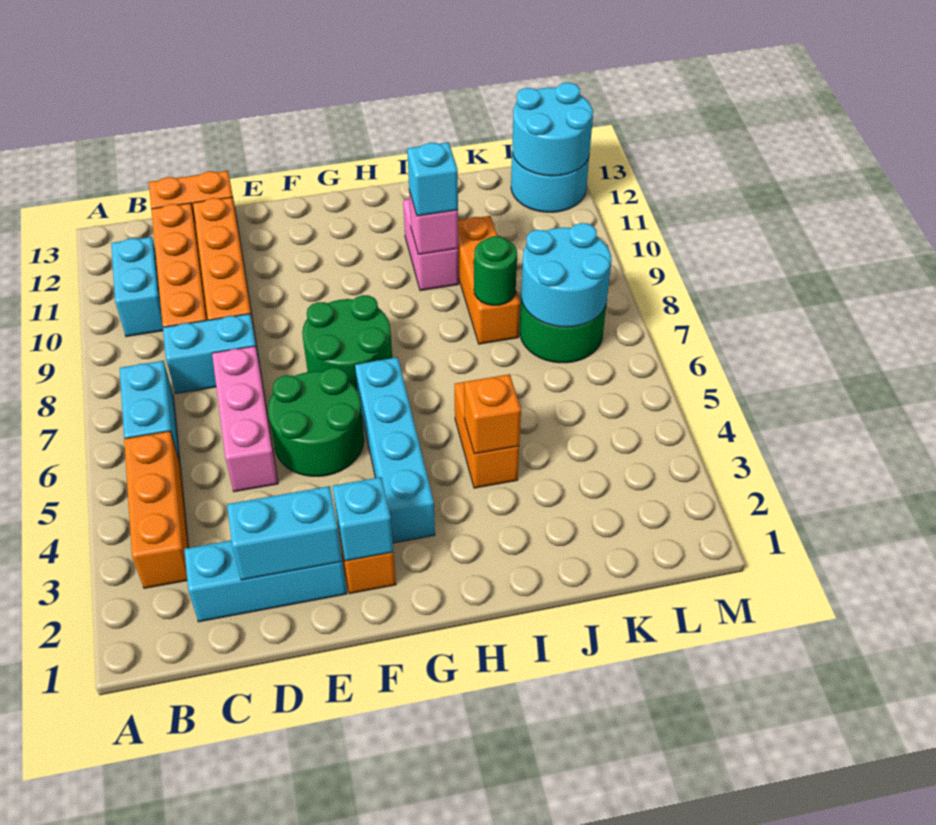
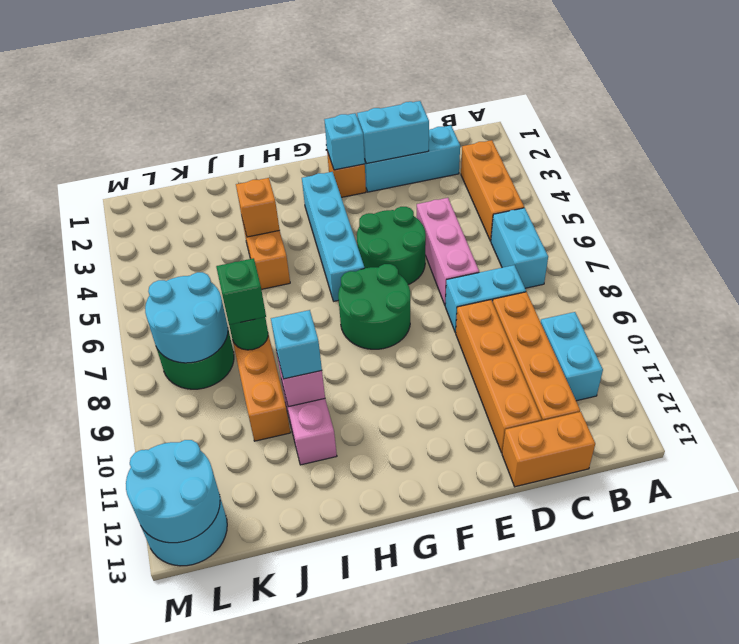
none -> green brick J8 level 3

